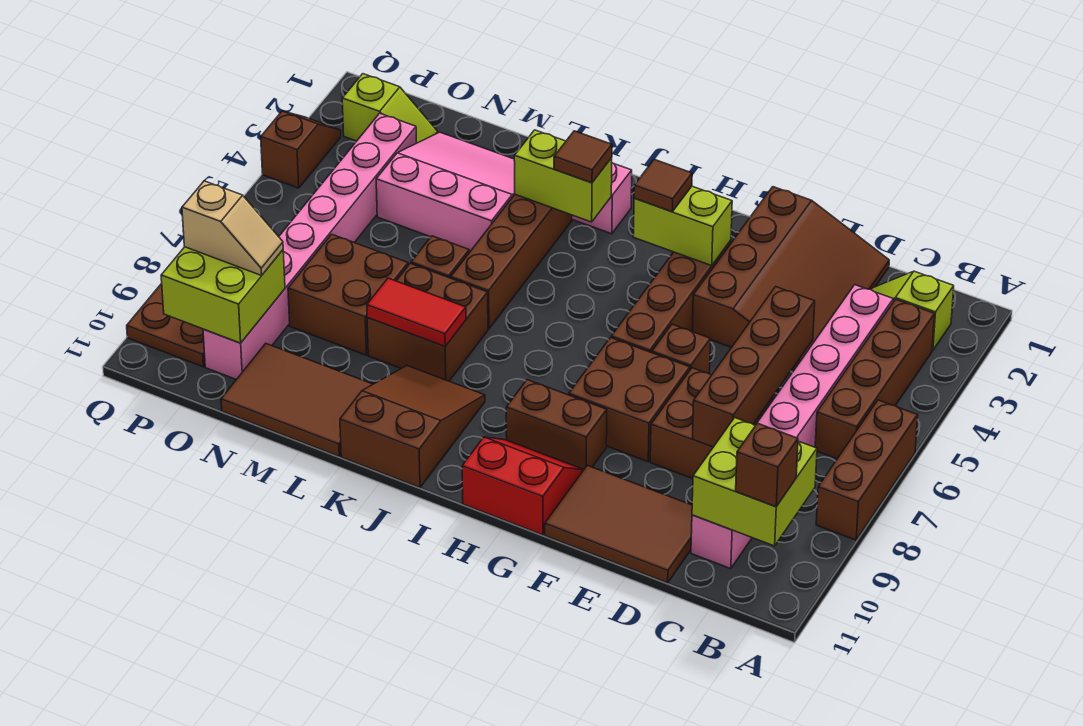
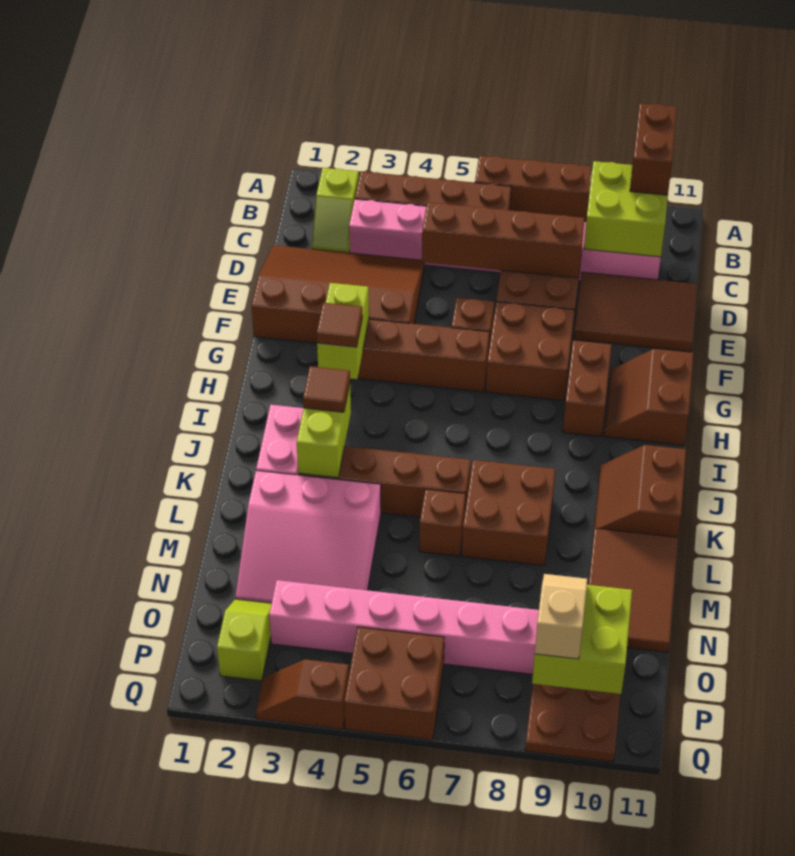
brown brick B10 level 3 -> brown brick A10:B10 level 3
brown tile D10:F11 level 1 -> brown tile D9:E11 level 1
red slope G10:H11 level 1 top 11 -> brown slope G10:H11 level 1 top 11
brown slope J9:K11 level 1 top 11 -> brown slope J10:K11 level 1 top 11
red tile K8:L8 level 2 -> none
pink slope L2:N4 level 1 top 4 -> pink slope L2:N4 level 1 top L
brown brick M7:N8 level 1 -> brown brick P5:Q6 level 1

